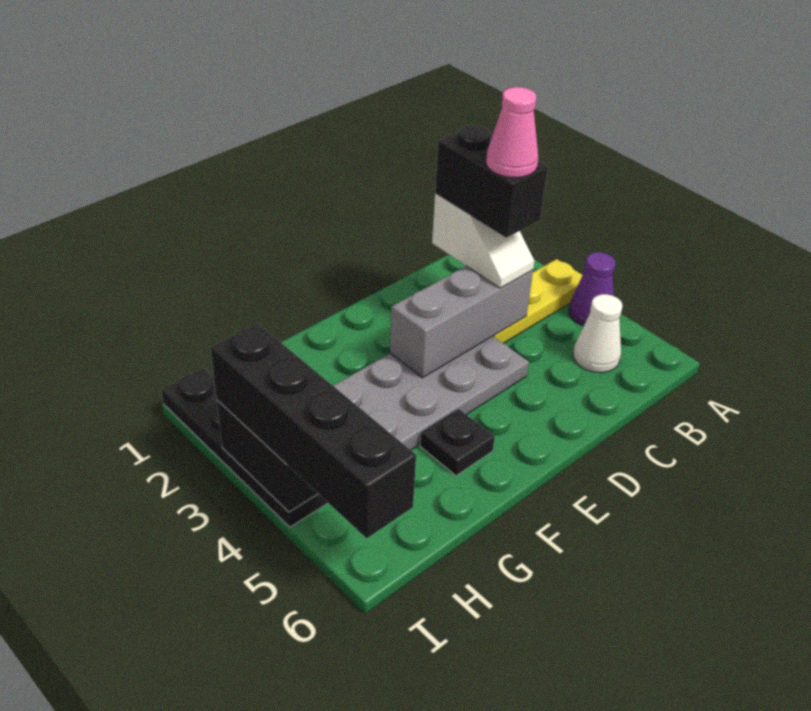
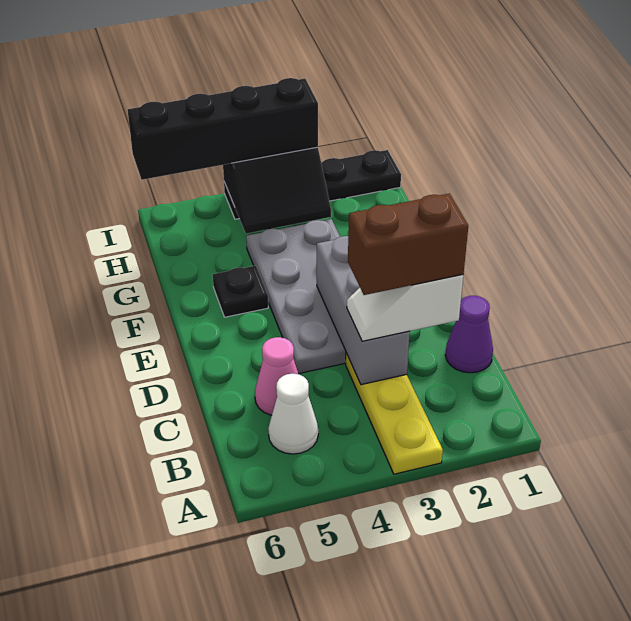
purple cone A4 level 1 -> purple cone C1 level 1
black brick C2:C3 level 4 -> brown brick C2:C3 level 4
pink cone C3 level 5 -> pink cone C5 level 1

